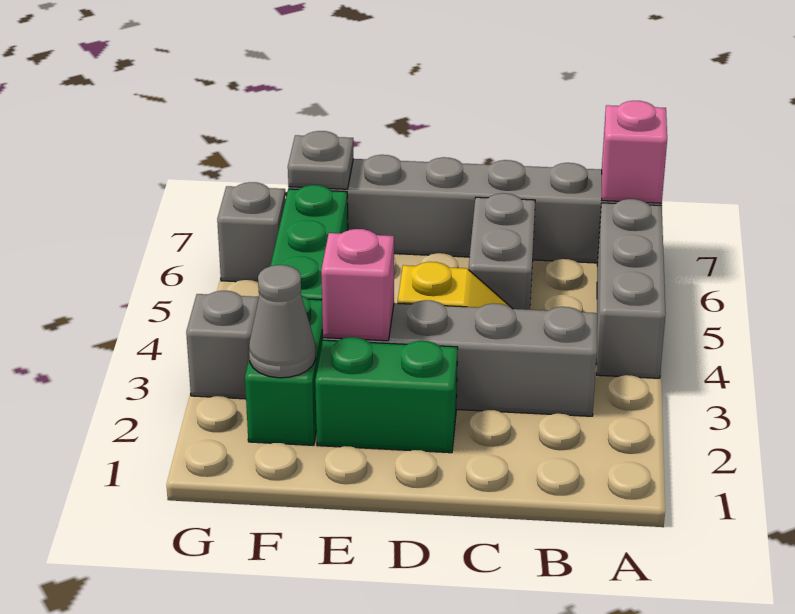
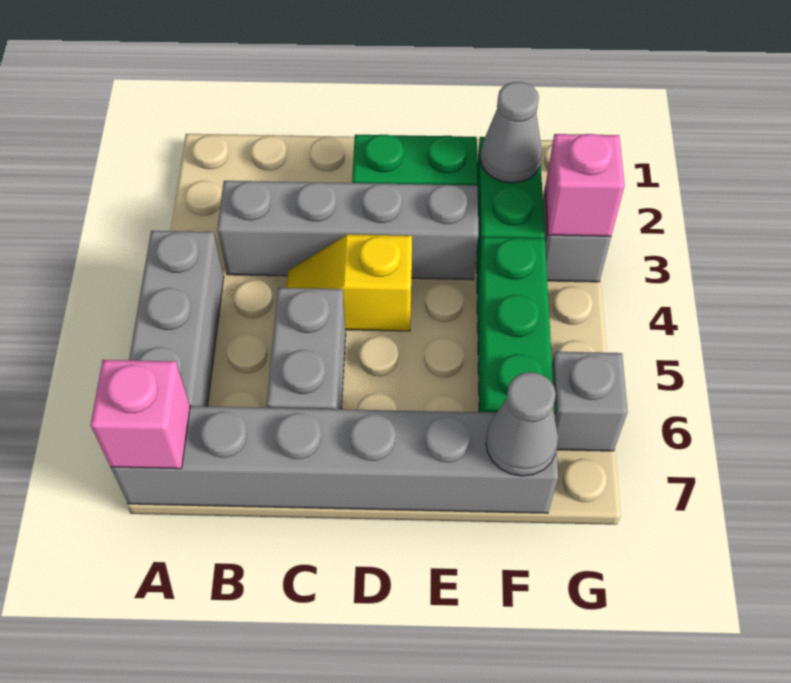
pink brick E3 level 2 -> pink brick G3 level 2
grey plate F7 level 2 -> grey cone F7 level 2

